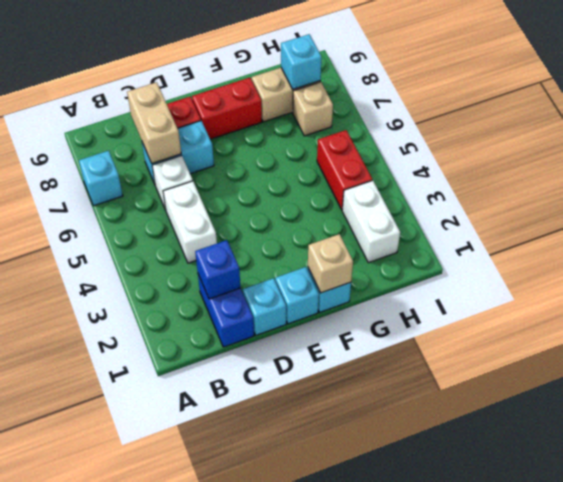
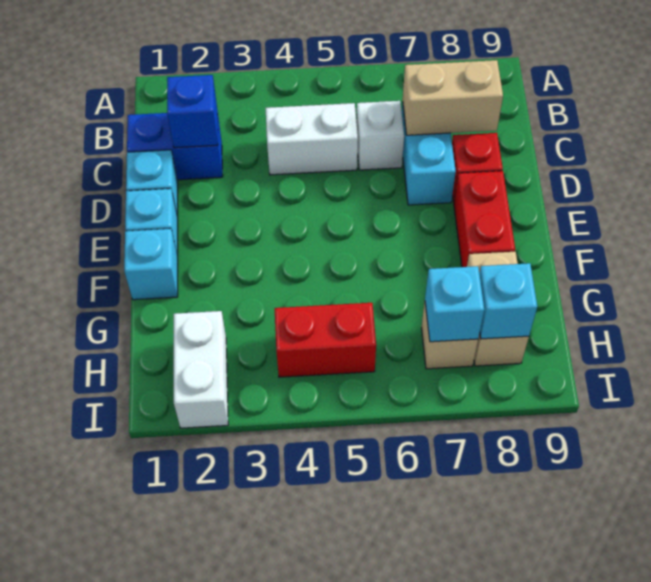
cyan brick A7 level 1 -> cyan brick H7 level 2
tan brick F1 level 2 -> none
white brick H2:H3 level 1 -> white brick H2:I2 level 1

